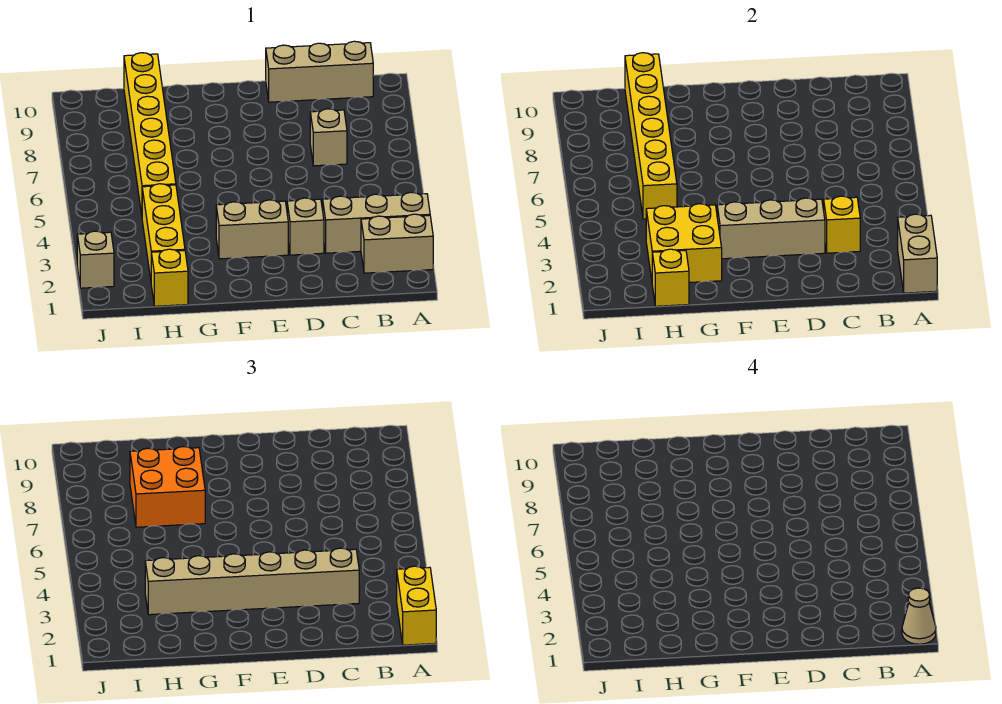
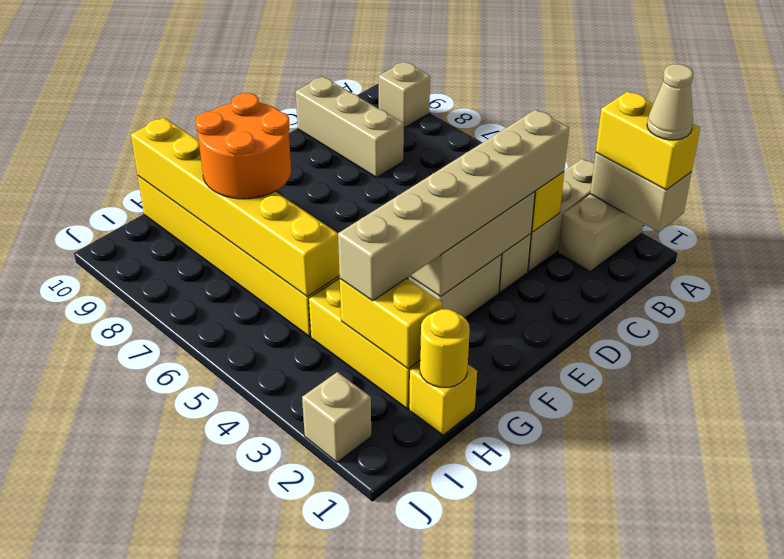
tan brick B10:D10 level 1 -> tan brick C8:C10 level 1
tan brick C7 level 1 -> tan brick A9 level 1
yellow brick G2:H3 level 2 -> yellow brick H2:H3 level 2
orange brick G7:H8 level 3 -> orange round brick G7:H8 level 3
yellow brick H1 level 2 -> yellow round brick H1 level 2

